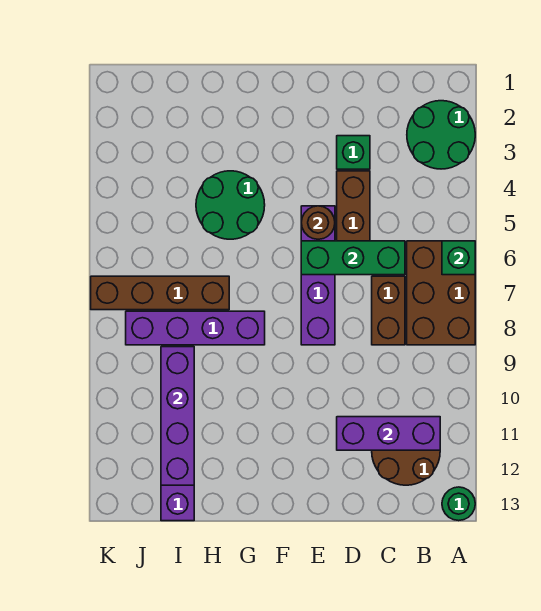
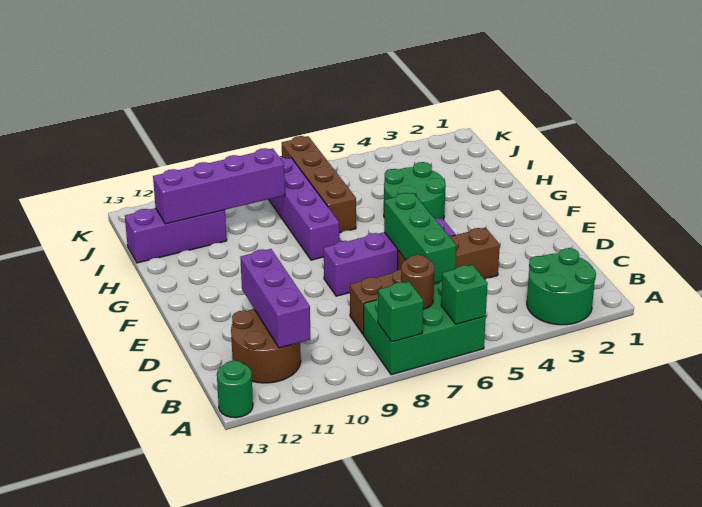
brown brick A6:B8 level 1 -> green brick A6:B8 level 1
green brick D3 level 1 -> green brick A8 level 2
brown round brick E5 level 2 -> brown round brick B7 level 2

